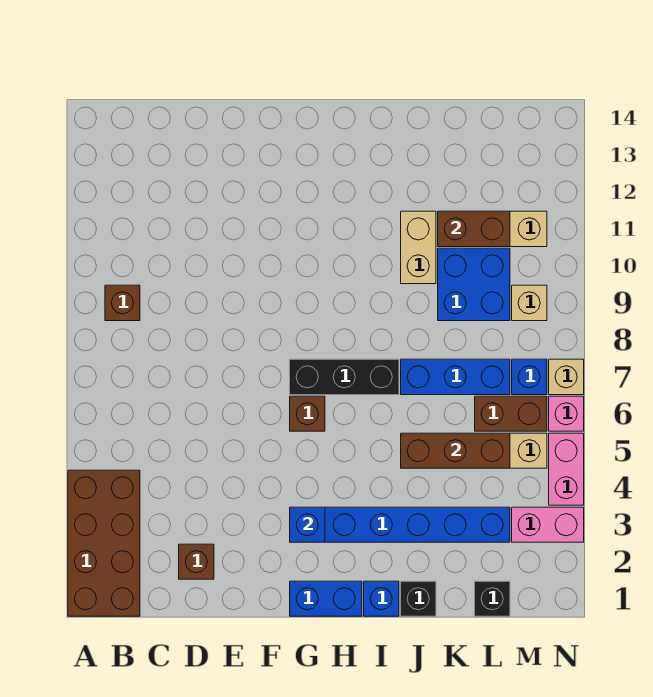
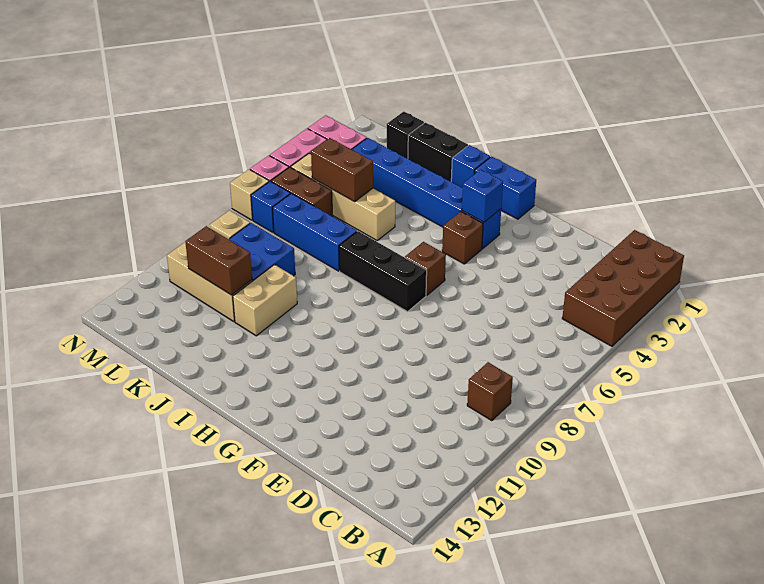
brown brick D2 level 1 -> brown brick G4 level 1
black brick J1 level 1 -> black brick J1:K1 level 1
brown brick J5:L5 level 2 -> brown brick K5:L5 level 2

